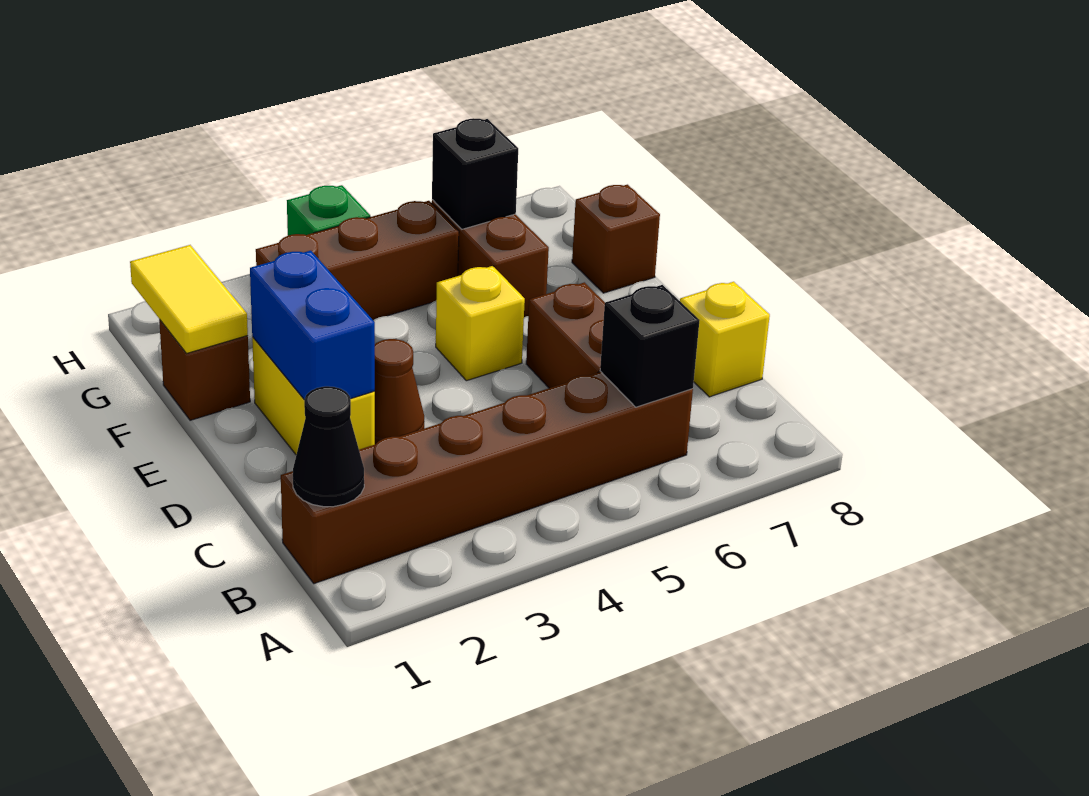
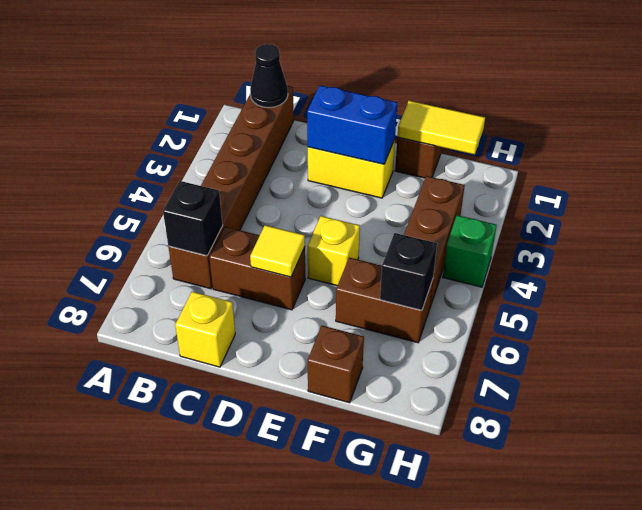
brown cone D3 level 1 -> none
none -> yellow tile D6 level 2

